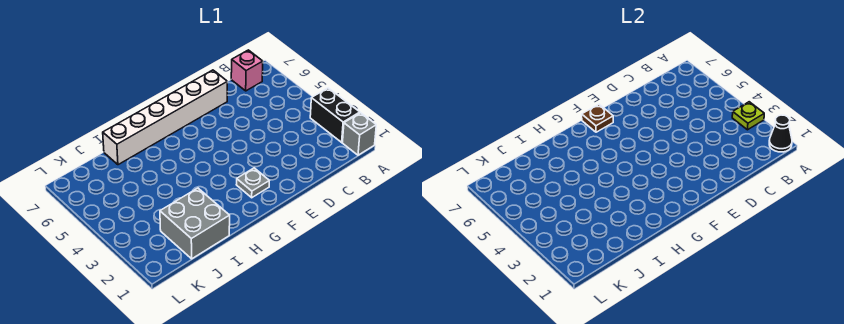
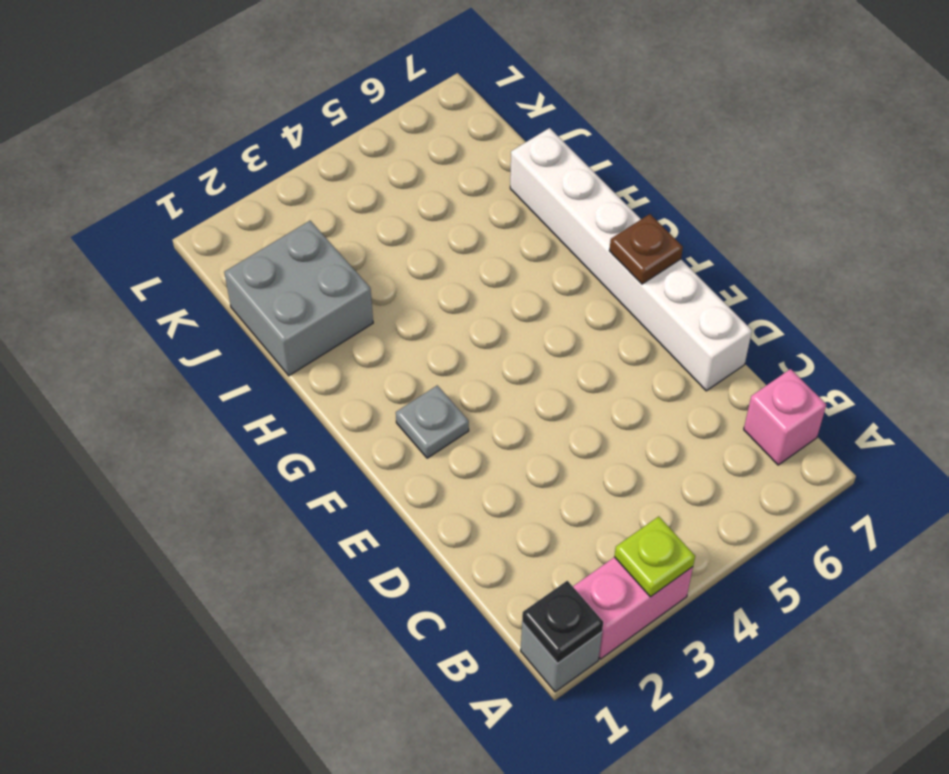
black cone A1 level 2 -> black plate A1 level 2
black brick A2:A3 level 1 -> pink brick A2:A3 level 1

